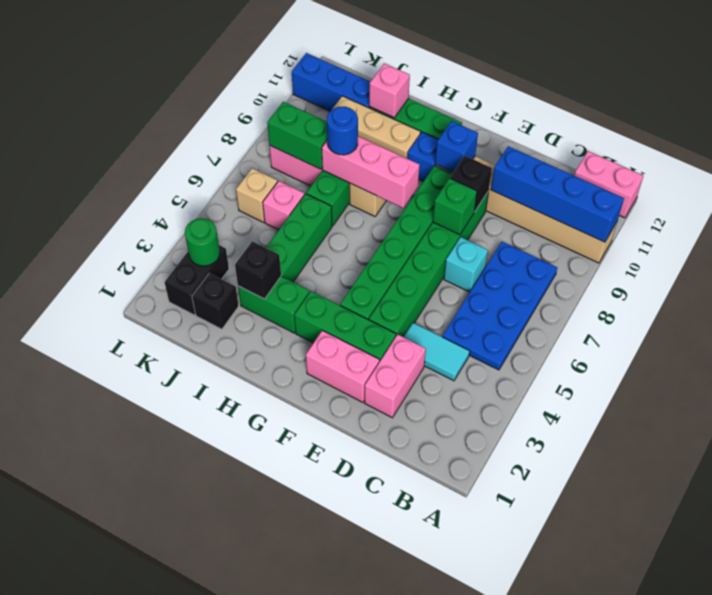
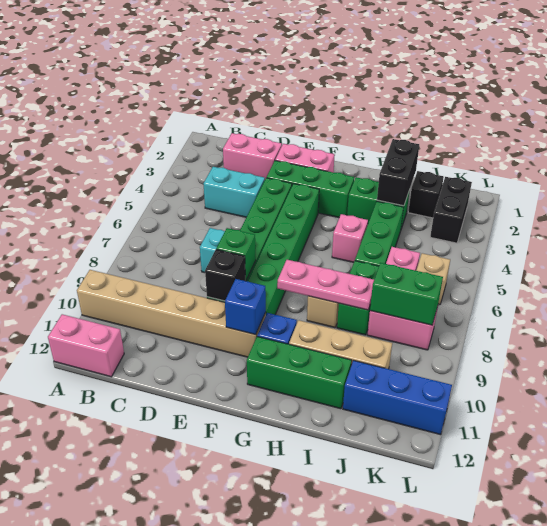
blue brick A10:D10 level 2 -> none
blue plate B5:C8 level 1 -> none
cyan tile C4:D4 level 1 -> cyan brick C4:D4 level 1
pink brick D2:D3 level 1 -> pink brick C2:D2 level 1
pink brick G8:I8 level 2 -> pink plate G8:I8 level 2
black brick I3 level 2 -> black brick I2:I3 level 2
blue round brick I8 level 3 -> none
pink brick I11 level 2 -> pink brick H5 level 1
green round brick K3 level 2 -> none

